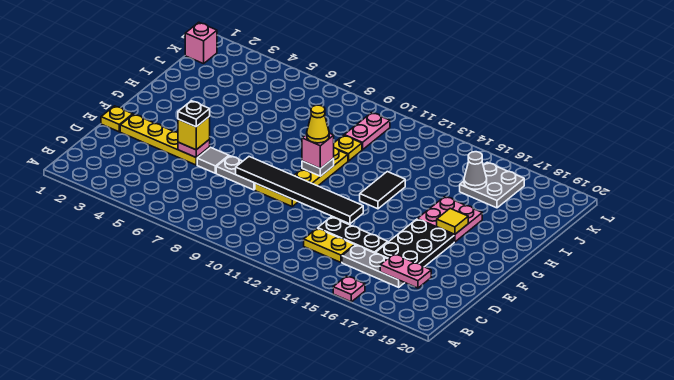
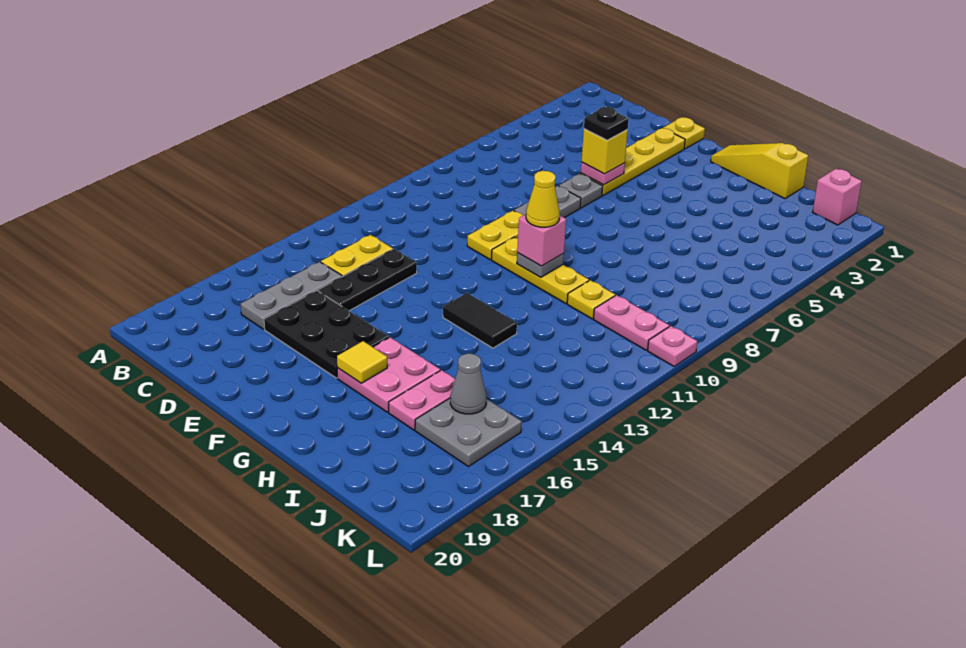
pink plate A16 level 1 -> pink plate L10 level 1
pink plate C17:C18 level 2 -> pink plate I16:I17 level 1
grey tile E6 level 1 -> grey plate E6 level 1
black tile E8:E13 level 2 -> none
none -> yellow slope G1:I1 level 1 top I

